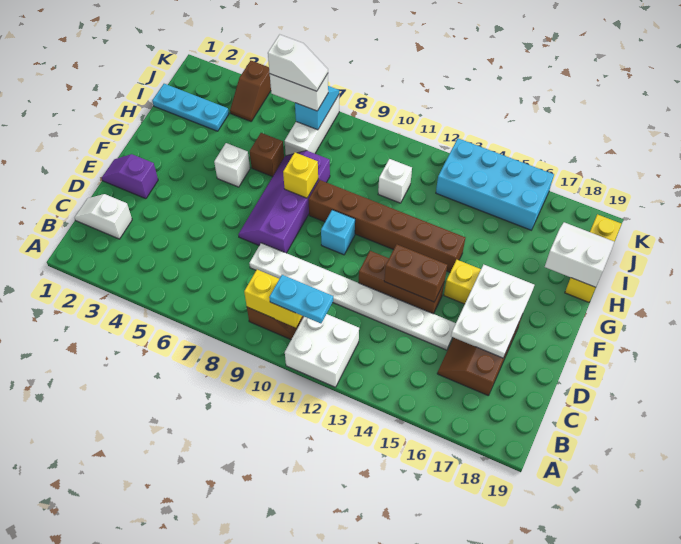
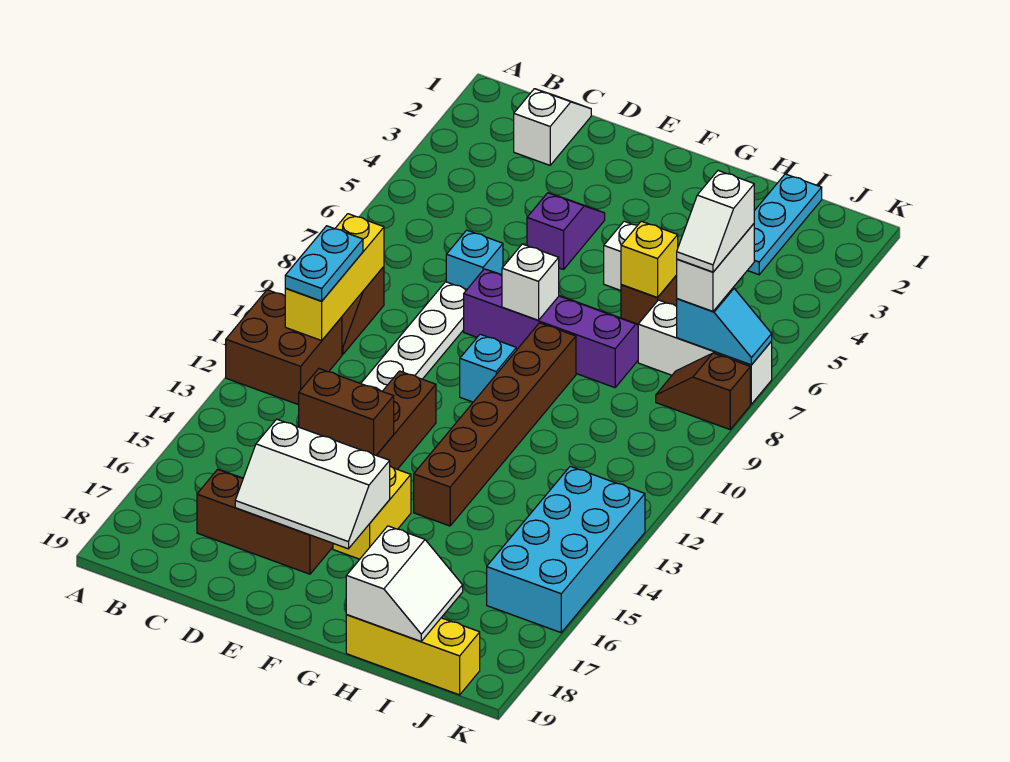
white brick A11:B12 level 1 -> brown brick A11:B12 level 1
yellow brick B9:B10 level 2 -> yellow brick B9:B11 level 2
none -> cyan brick D7 level 1
white plate D16:F17 level 2 -> white slope D16:F17 level 2 top 16
purple slope E1:E2 level 1 top 2 -> purple slope E4:E5 level 1 top 5
brown brick E13:E14 level 2 -> brown brick D14:E14 level 2
yellow brick G8 level 2 -> yellow brick H6 level 2
white brick I11 level 1 -> white brick F8 level 2
brown slope J4:K4 level 1 top K -> brown slope J8:K8 level 1 top K

